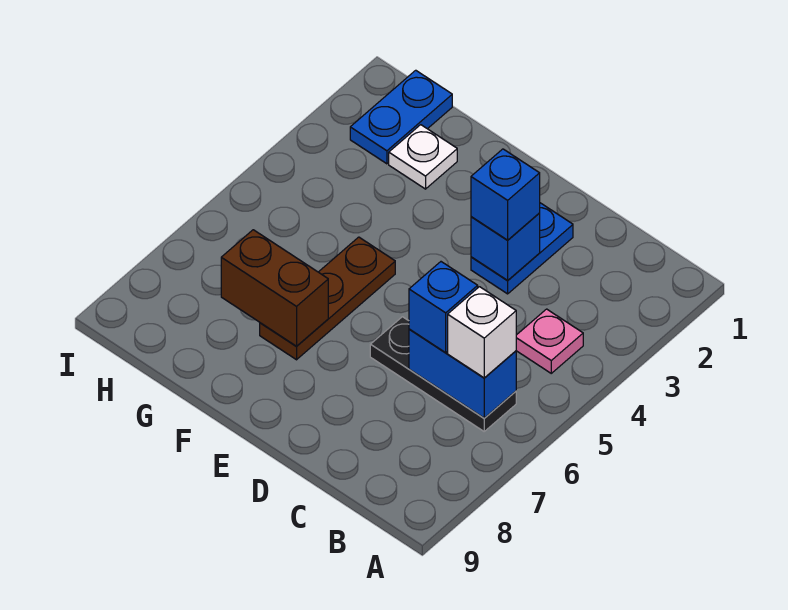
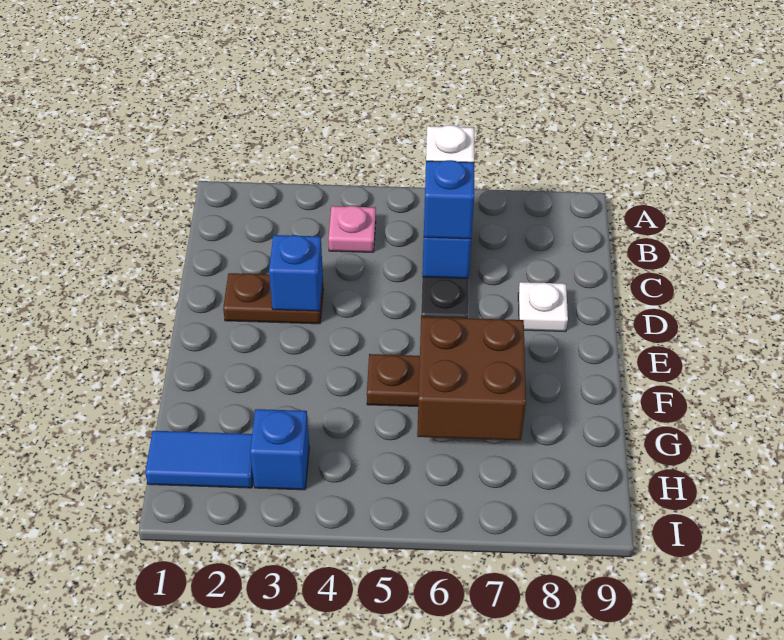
blue plate D2:D3 level 1 -> brown plate D2:D3 level 1
blue brick D3 level 3 -> blue brick H3 level 1
brown brick F7:G7 level 2 -> brown brick F6:G7 level 2
white plate G2 level 1 -> white plate D8 level 1
blue plate H1:H2 level 1 -> blue tile H1:H2 level 1

